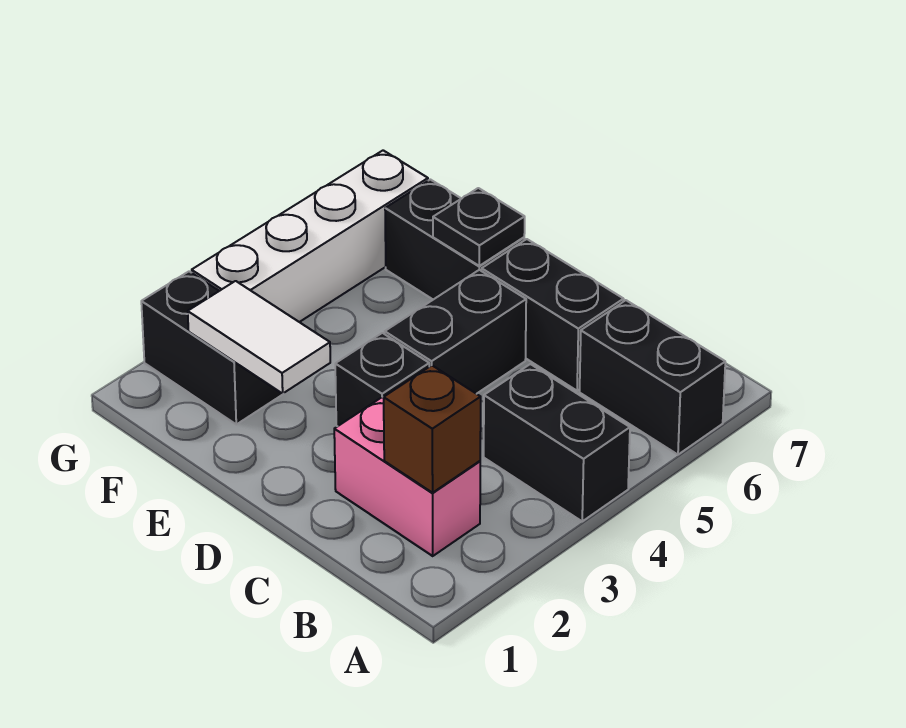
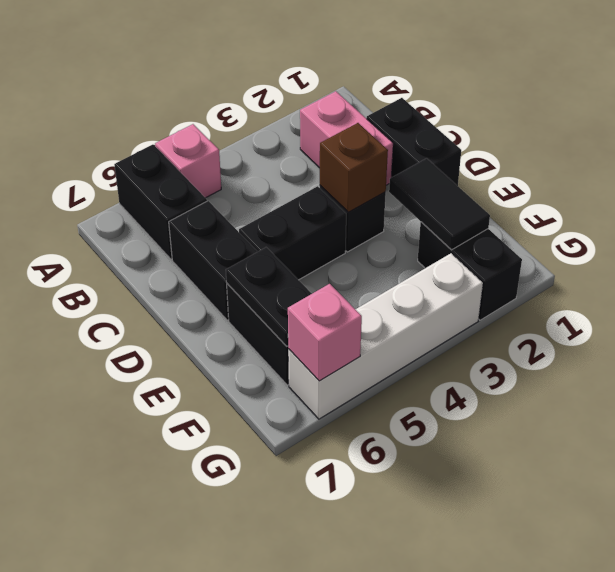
black brick A4:B4 level 1 -> black brick C1:D1 level 1
none -> pink brick A5 level 1
brown brick B2 level 2 -> brown brick D3 level 2
white tile E2:F2 level 2 -> black tile E2:F2 level 2
black plate E6 level 2 -> black plate E6:F6 level 2
none -> pink brick G6 level 2

